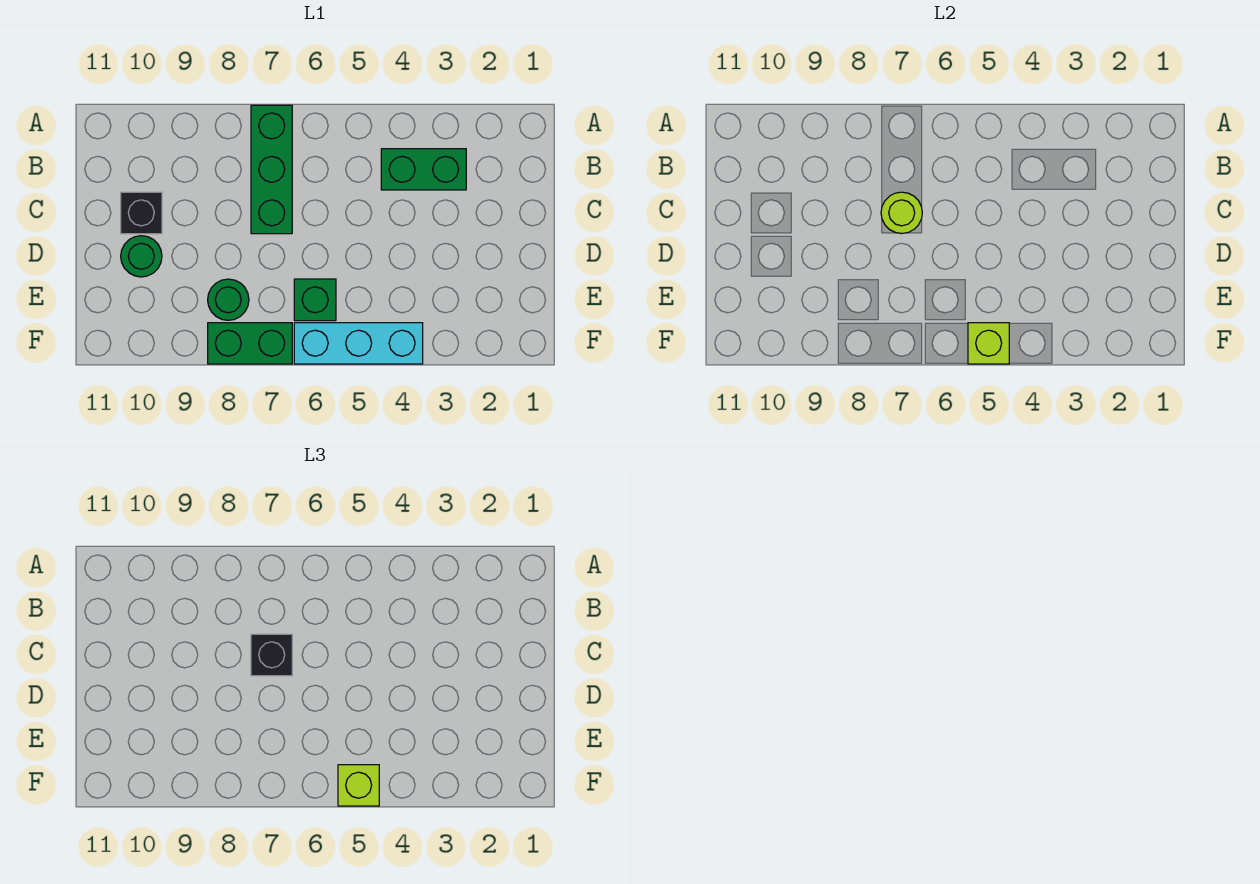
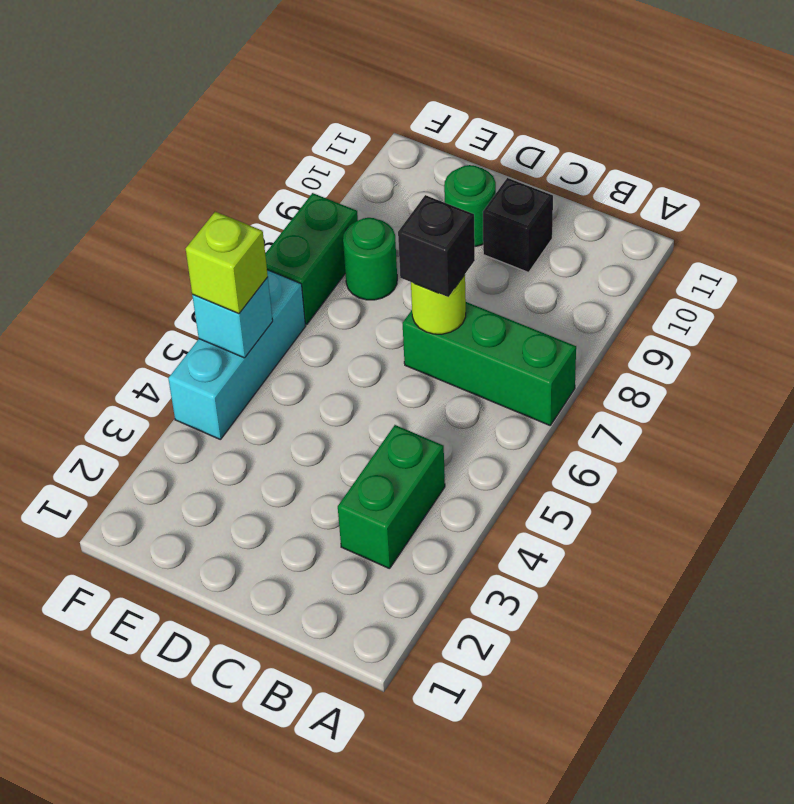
green brick E6 level 1 -> none
lime brick F5 level 2 -> cyan brick F5 level 2

